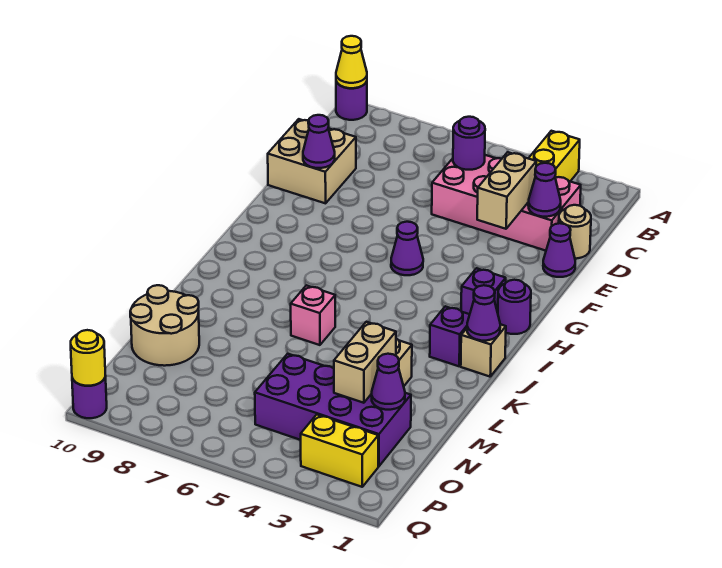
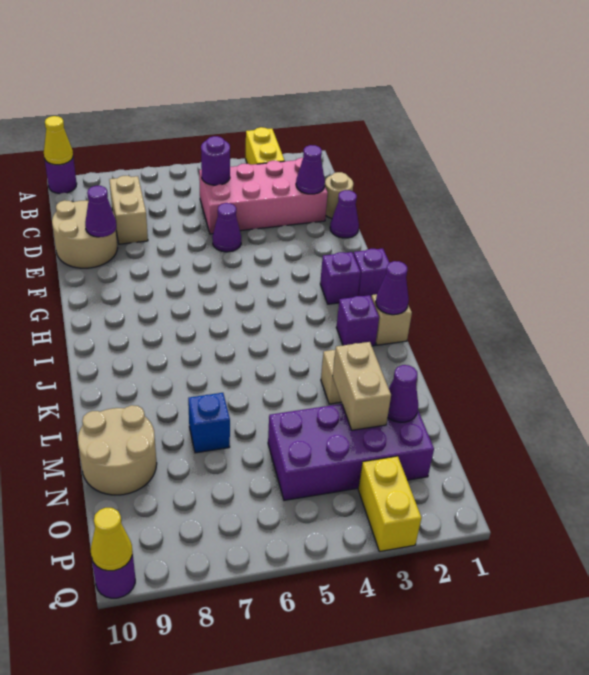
tan brick D3:E3 level 2 -> tan brick C8:D8 level 1
tan brick D9:E10 level 1 -> tan round brick D9:E10 level 1
purple cone G5 level 1 -> purple cone E5 level 1
purple round brick H1 level 1 -> purple brick H1 level 1
pink brick K6 level 1 -> none
none -> blue brick M7 level 1
yellow brick P2:P3 level 1 -> yellow brick P3:Q3 level 1
yellow round brick Q10 level 2 -> yellow cone Q10 level 2

